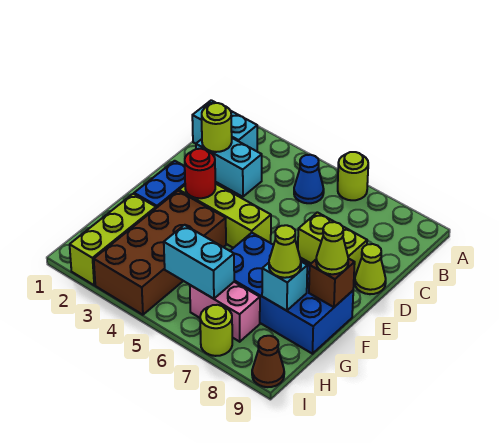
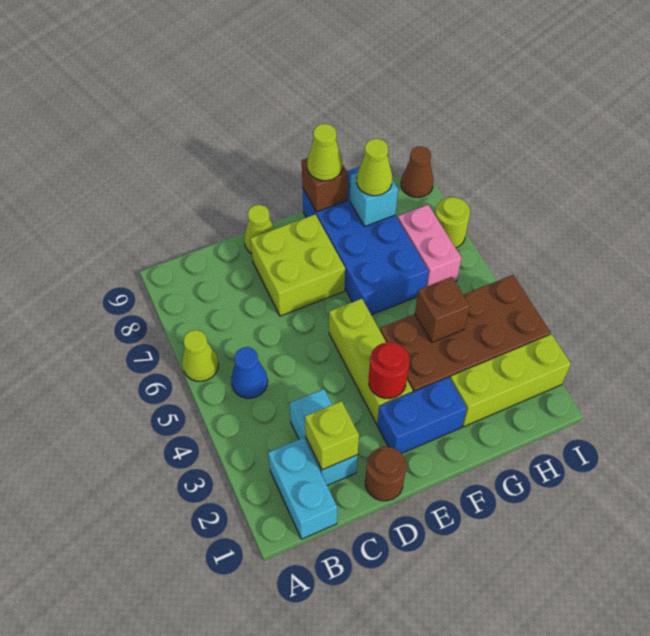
lime round brick A6 level 1 -> lime cone A6 level 1
lime round brick C2 level 2 -> lime brick C2 level 2
none -> brown round brick D1 level 1
lime brick D7:D8 level 1 -> lime brick D7:E8 level 1
none -> brown brick G4 level 2
cyan brick H5:H6 level 2 -> none

